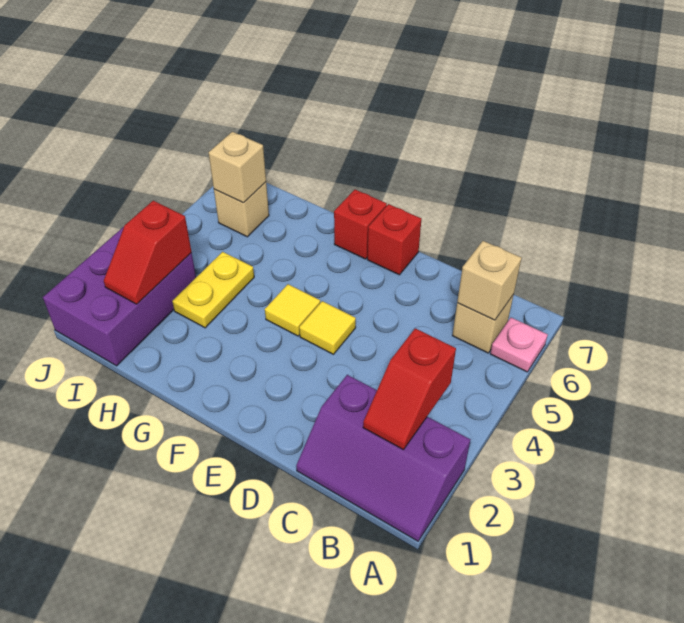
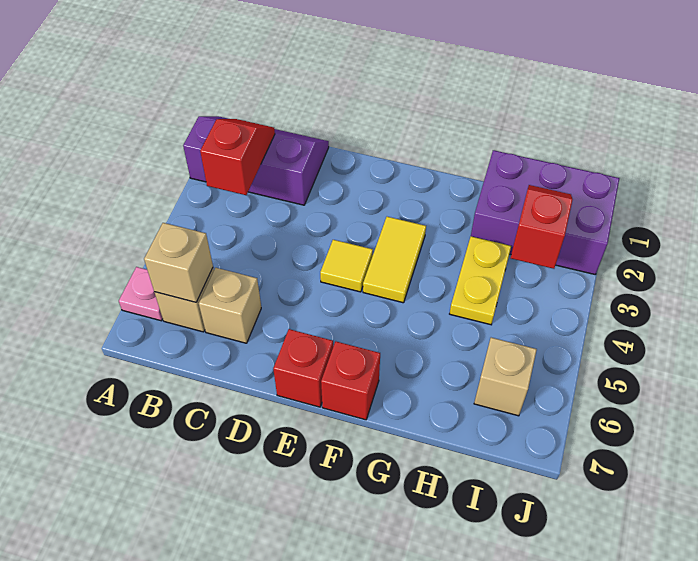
yellow tile F4 level 1 -> yellow tile F3:F4 level 1
purple brick I1:J3 level 1 -> purple brick H1:J2 level 1
tan brick I6 level 2 -> tan brick C6 level 1

